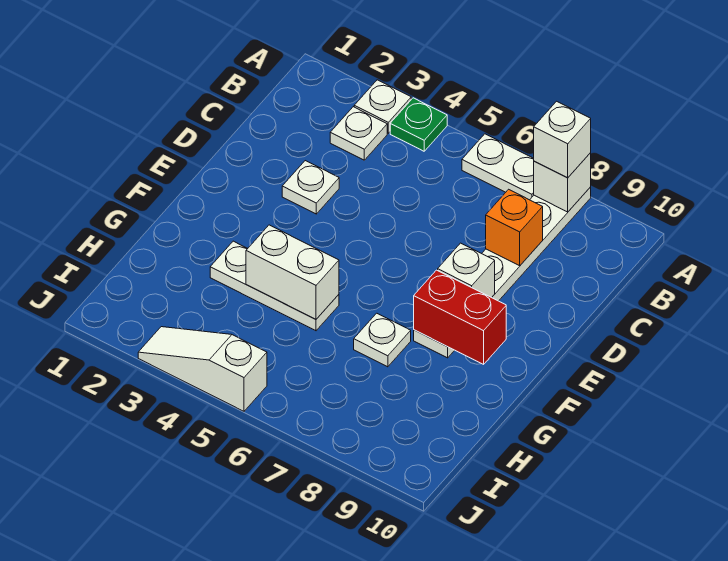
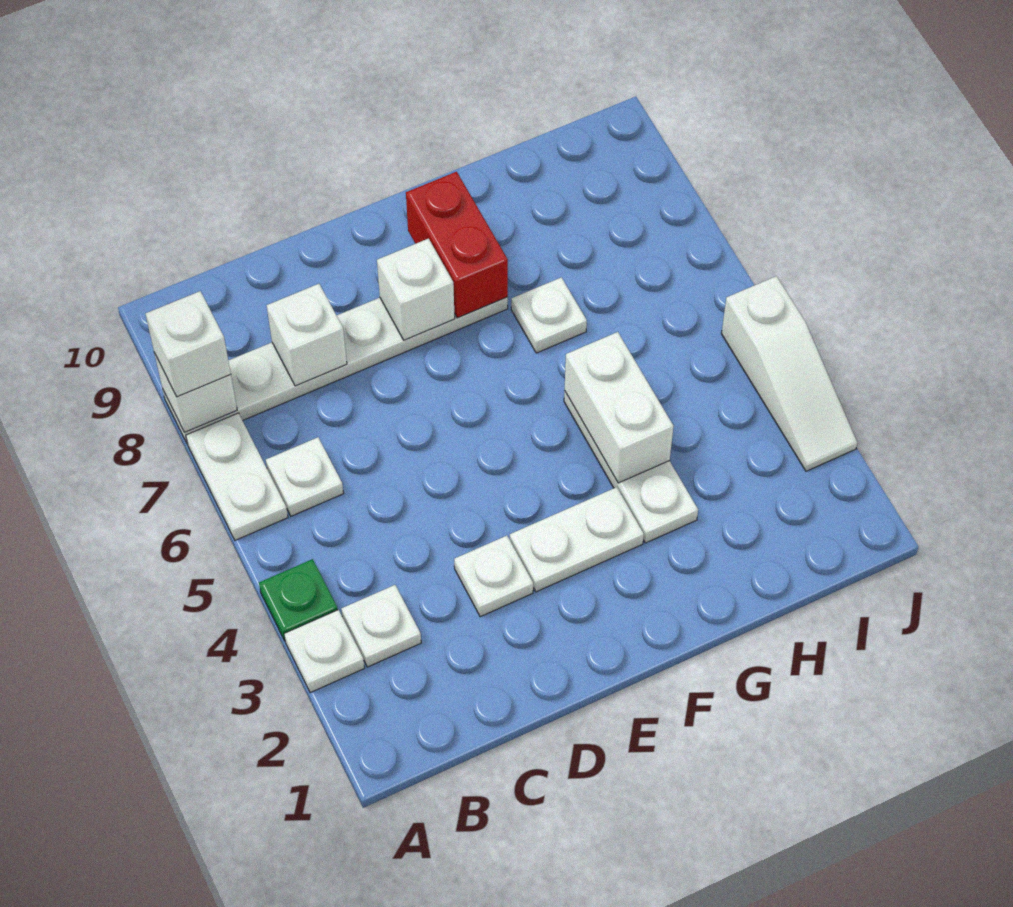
none -> white plate B6 level 1
orange brick C8 level 2 -> white brick C8 level 2
none -> white plate E3:F3 level 1

